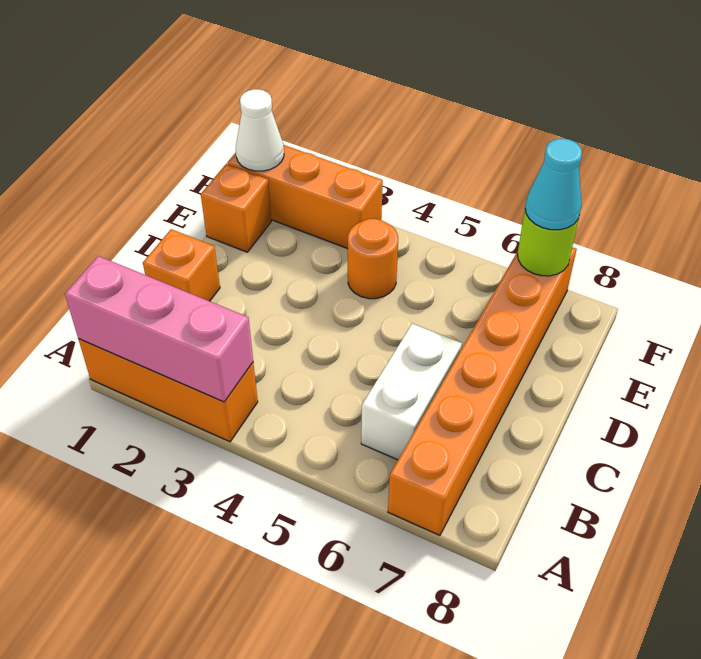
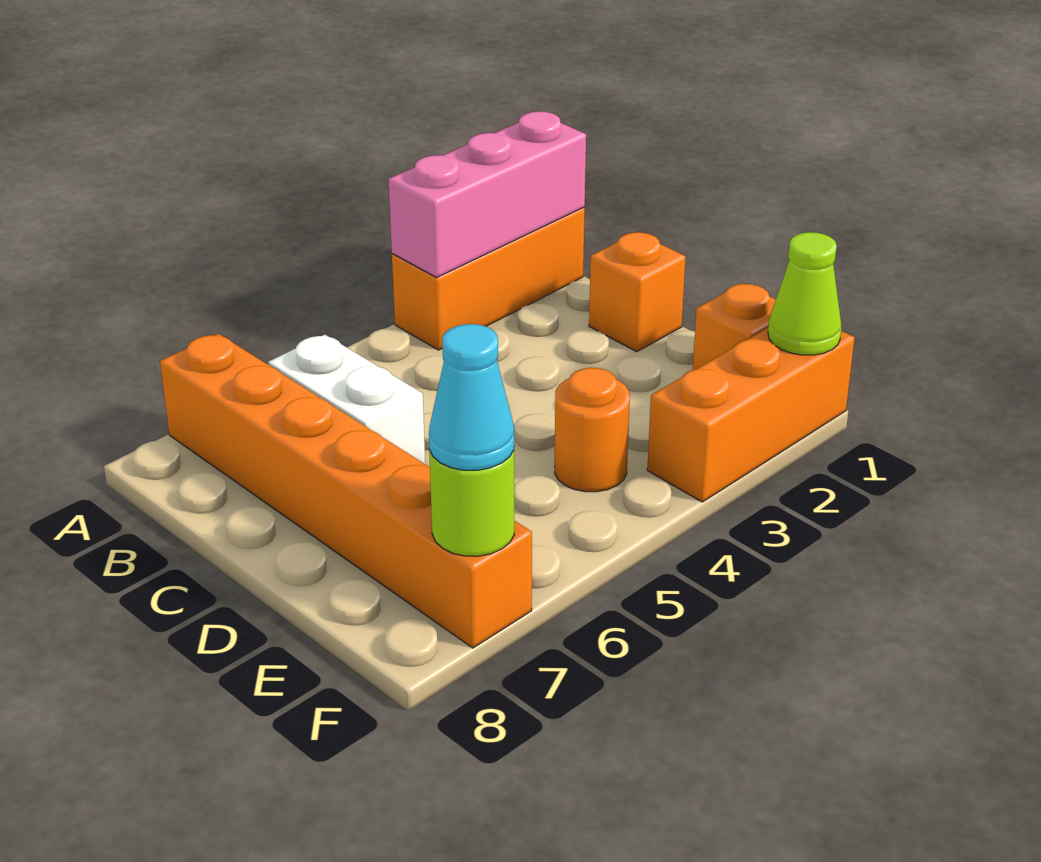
white cone F1 level 2 -> lime cone F1 level 2

